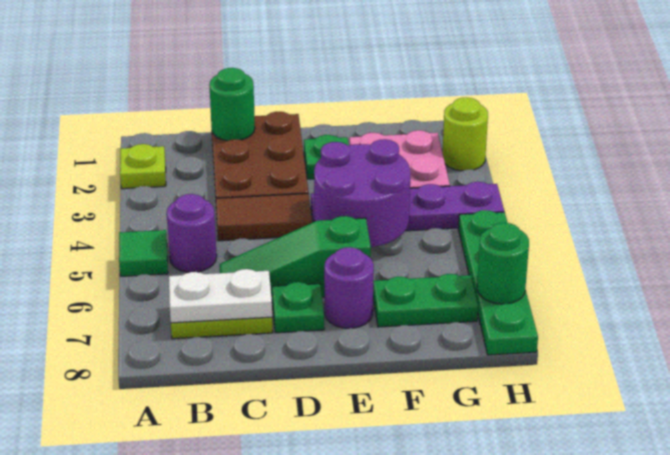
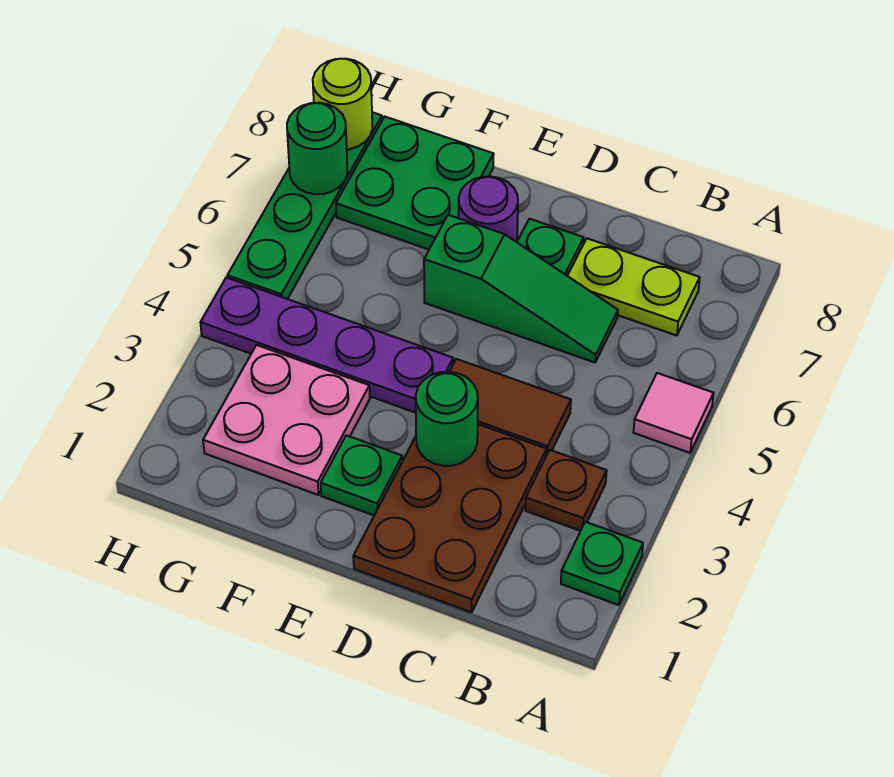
lime plate A2 level 1 -> green plate A2 level 1
green tile A5 level 1 -> pink tile A5 level 1
none -> brown plate B3 level 1
purple round brick B5 level 1 -> none
white plate B7:C7 level 2 -> none
green round brick C1 level 2 -> green round brick D3 level 2
purple round brick E4:F5 level 2 -> none
green plate F7:G7 level 1 -> green plate F7:G8 level 1
lime round brick H2 level 1 -> lime round brick H8 level 2

